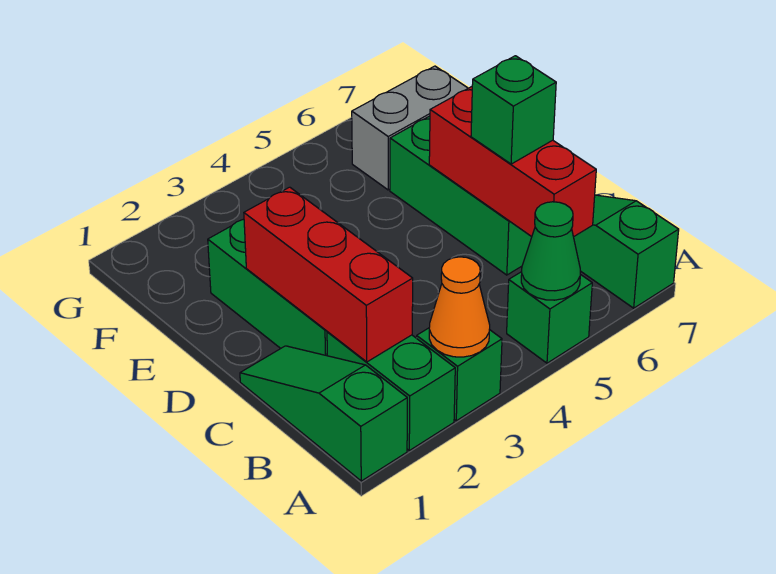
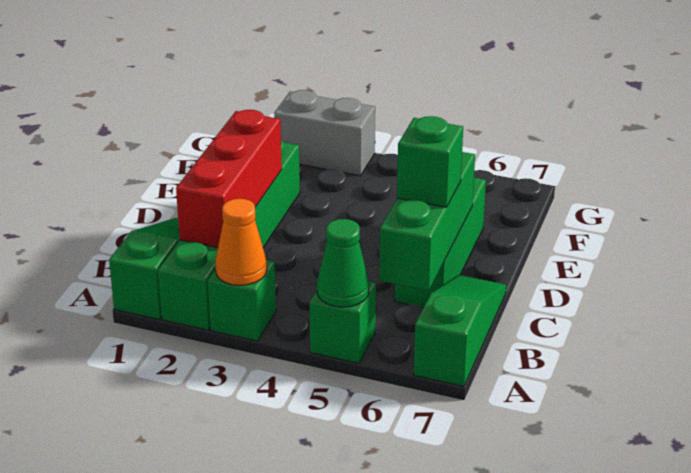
red brick B6:D6 level 2 -> green brick B6:D6 level 2
grey brick F6:F7 level 1 -> grey brick G2:G3 level 1

